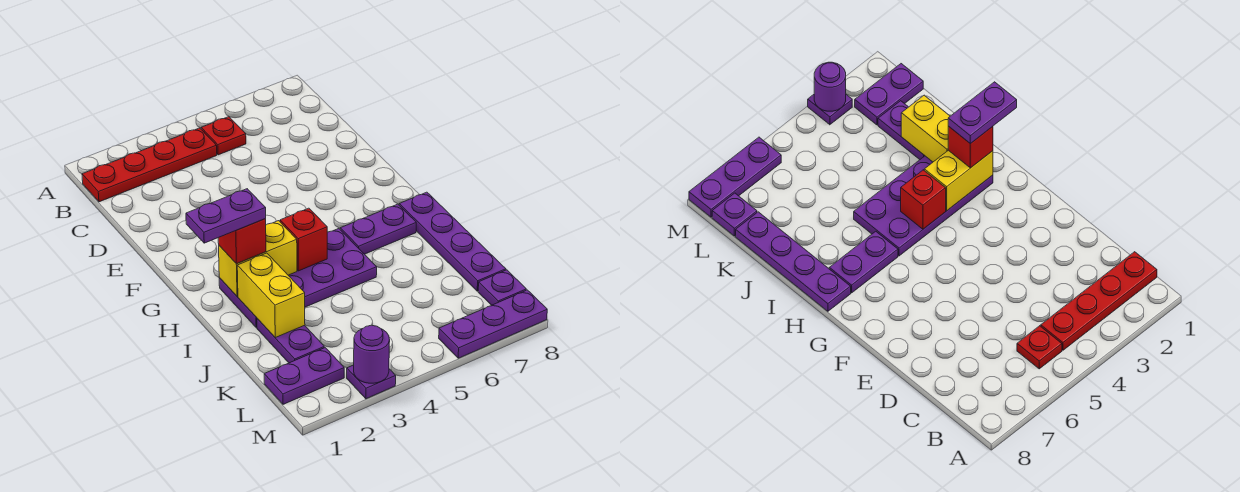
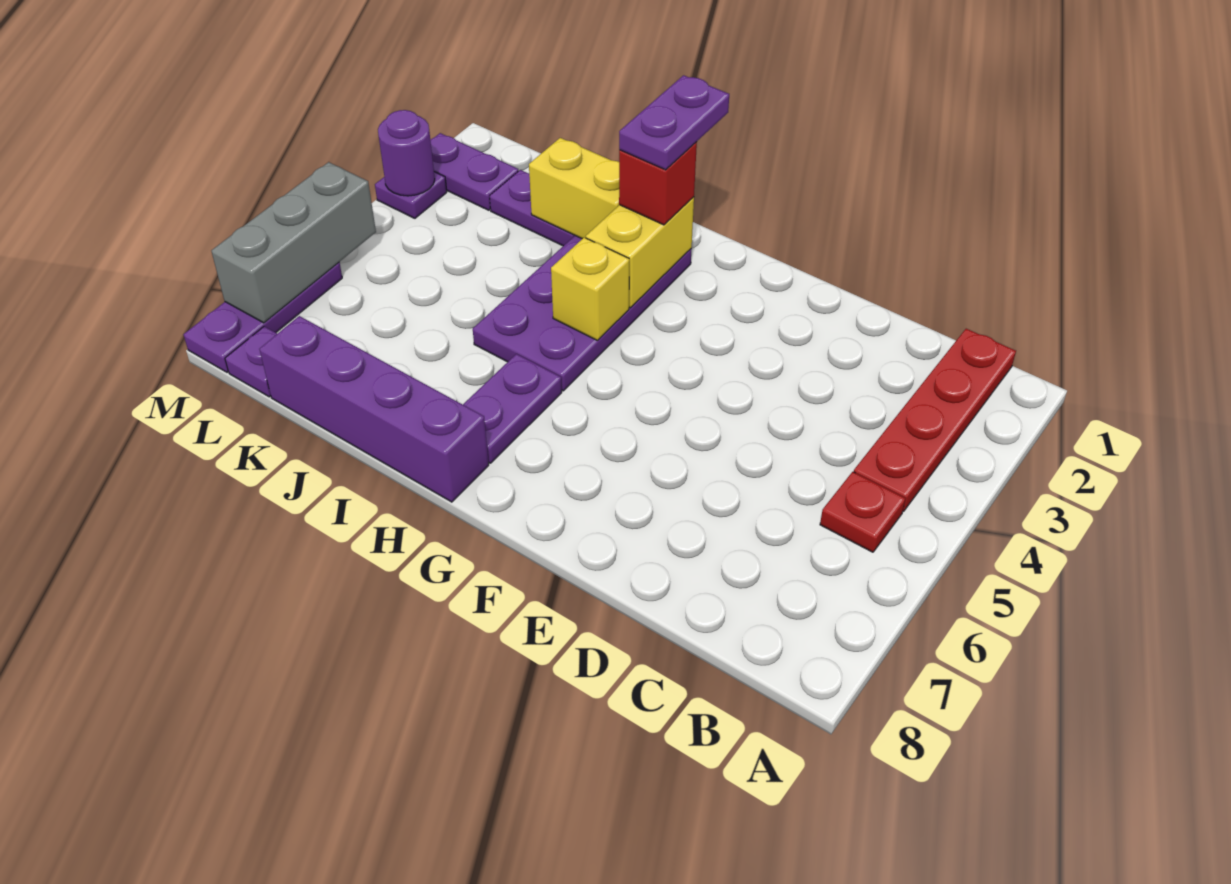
red brick H4 level 2 -> yellow brick H4 level 2
purple plate H8:K8 level 1 -> purple brick H8:K8 level 1
purple plate L1:L2 level 1 -> purple plate L2:M2 level 1
none -> grey brick M5:M7 level 2

